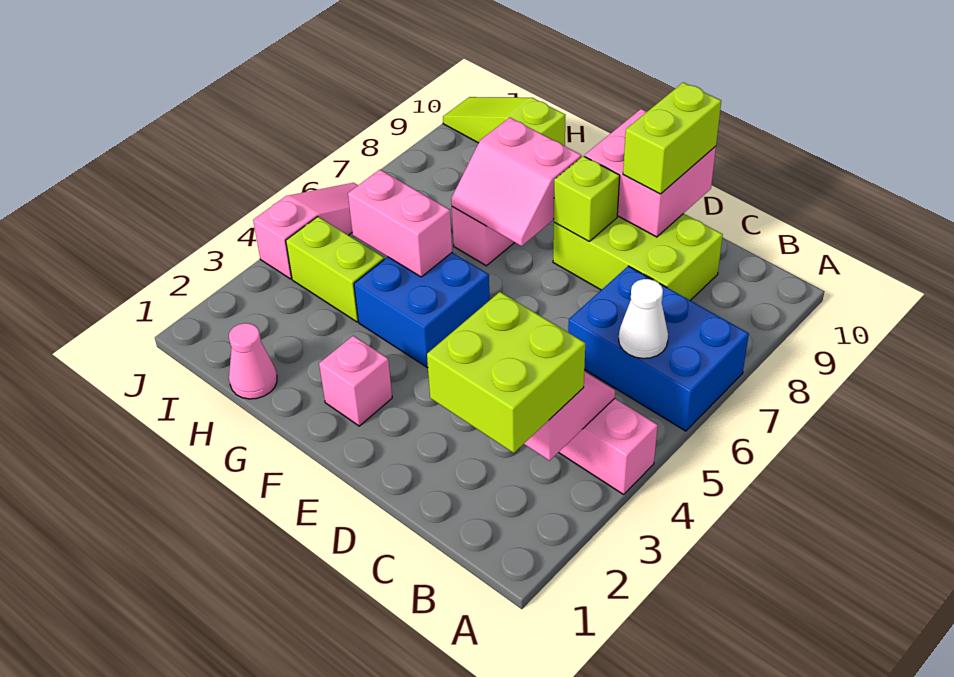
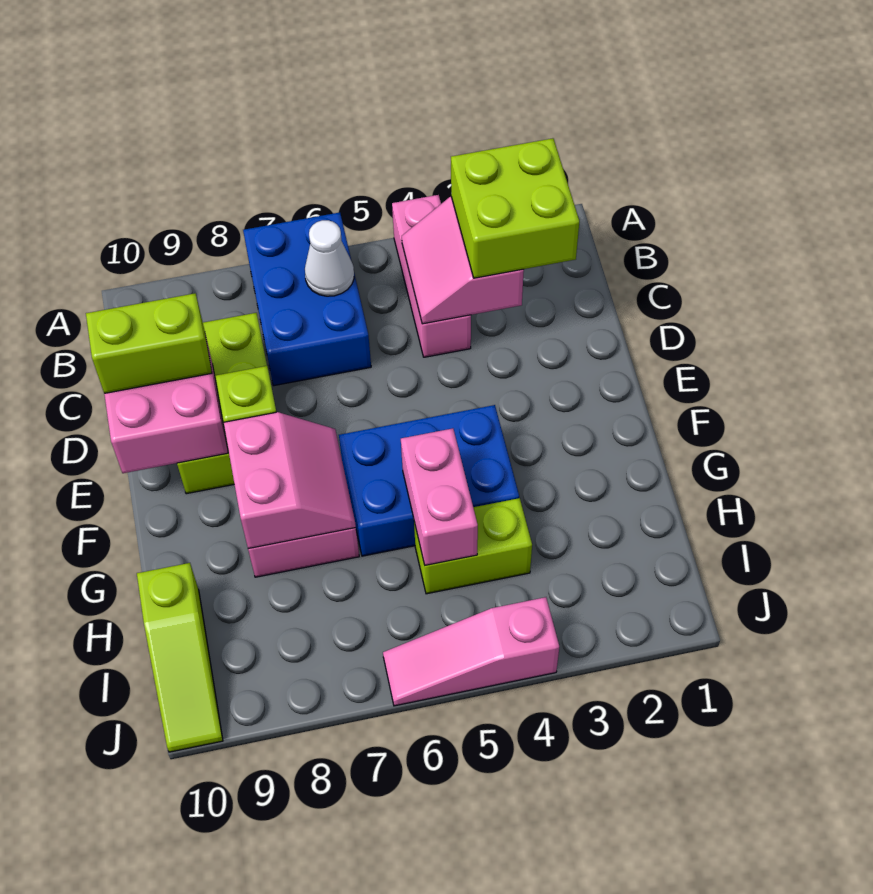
pink brick F2 level 1 -> none
blue brick F4:G5 level 1 -> blue brick F4:G6 level 1
pink cone H1 level 1 -> none
lime brick H4:I4 level 1 -> lime brick H4:H5 level 1

